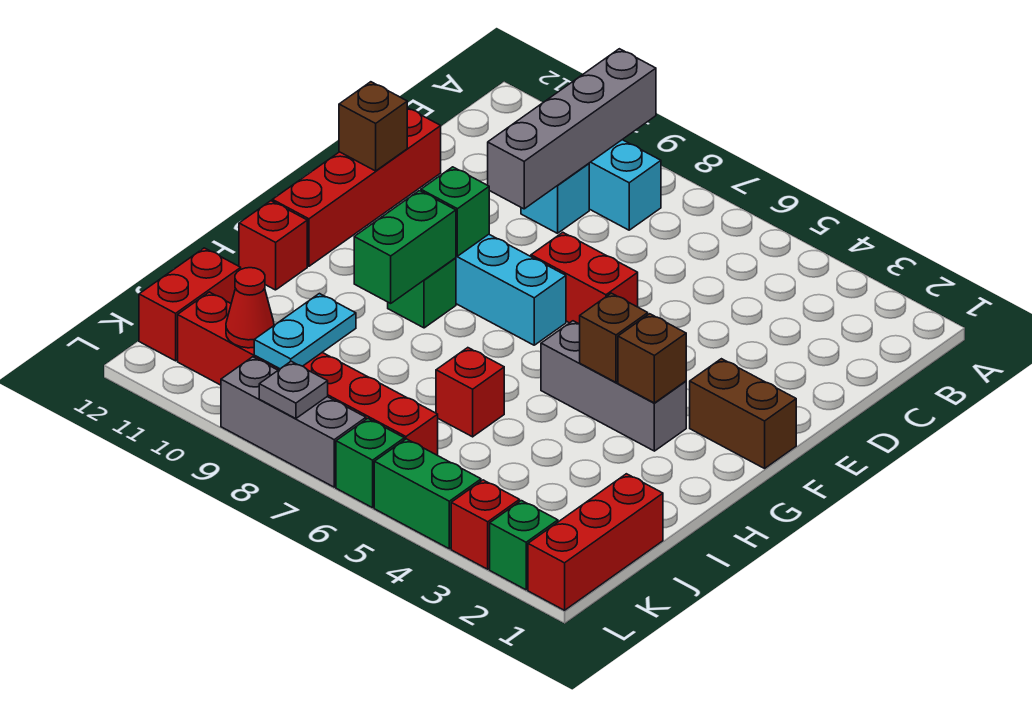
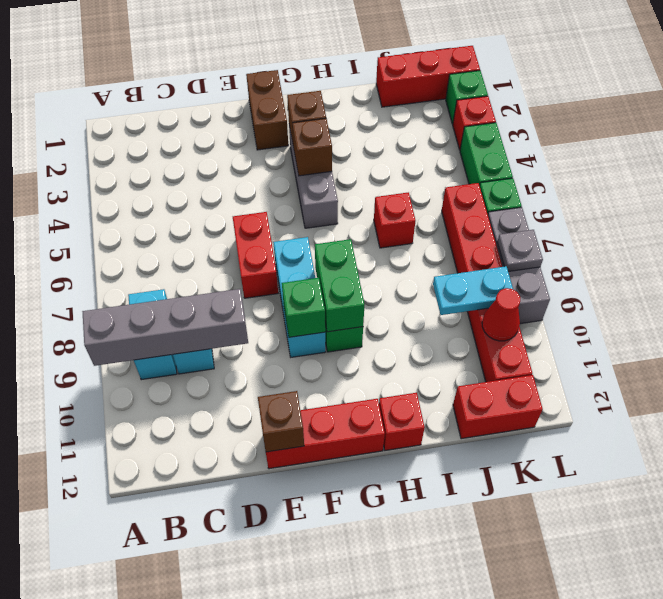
red brick D12:G12 level 1 -> red brick E12:G12 level 1
green brick G9:H9 level 2 -> green brick G8:G9 level 2

